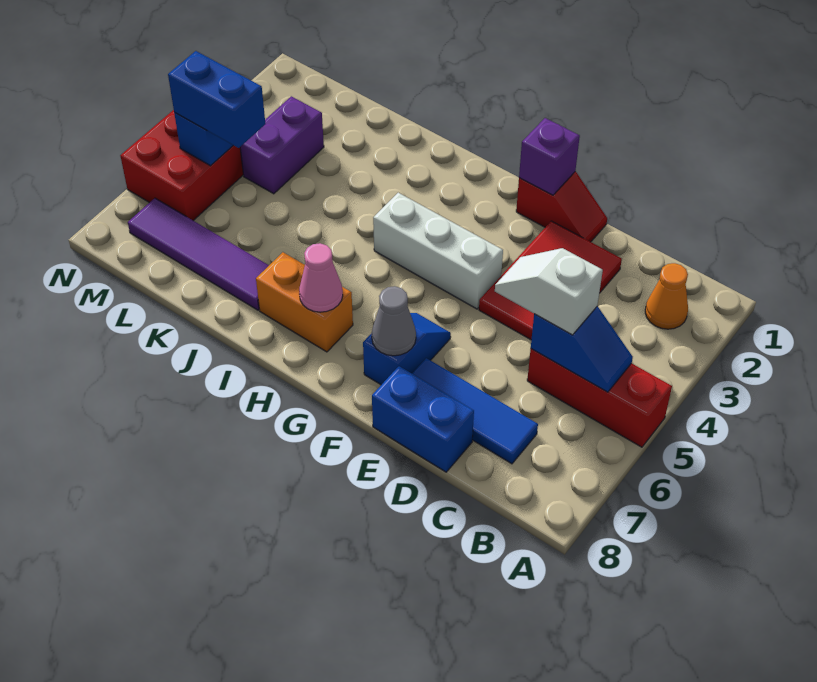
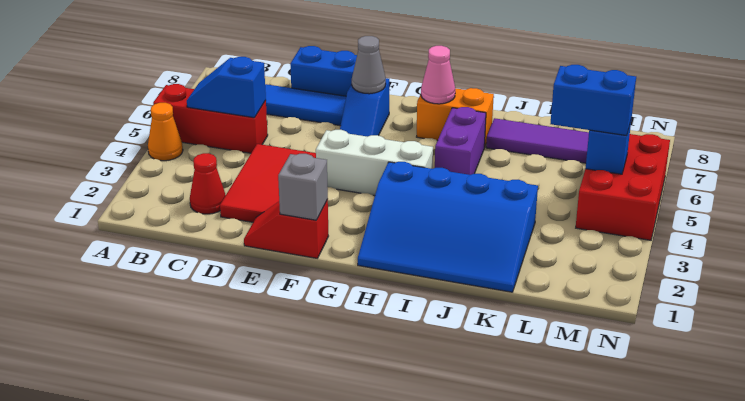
orange cone B2 level 1 -> orange cone A4 level 1
none -> red cone C2 level 1
white slope C5:D5 level 3 top C -> none
purple brick F1 level 2 -> grey brick F1 level 2
none -> blue slope H1:K3 level 1 top 3
purple brick L3:L4 level 1 -> purple brick I5:I6 level 1

